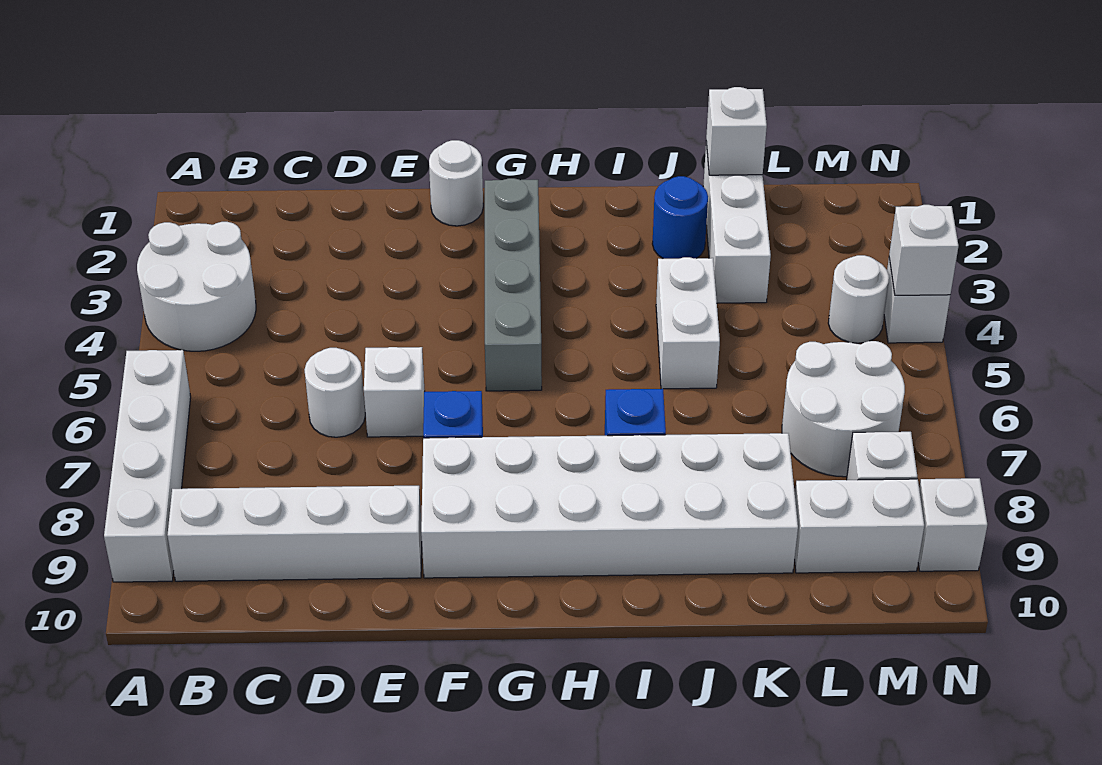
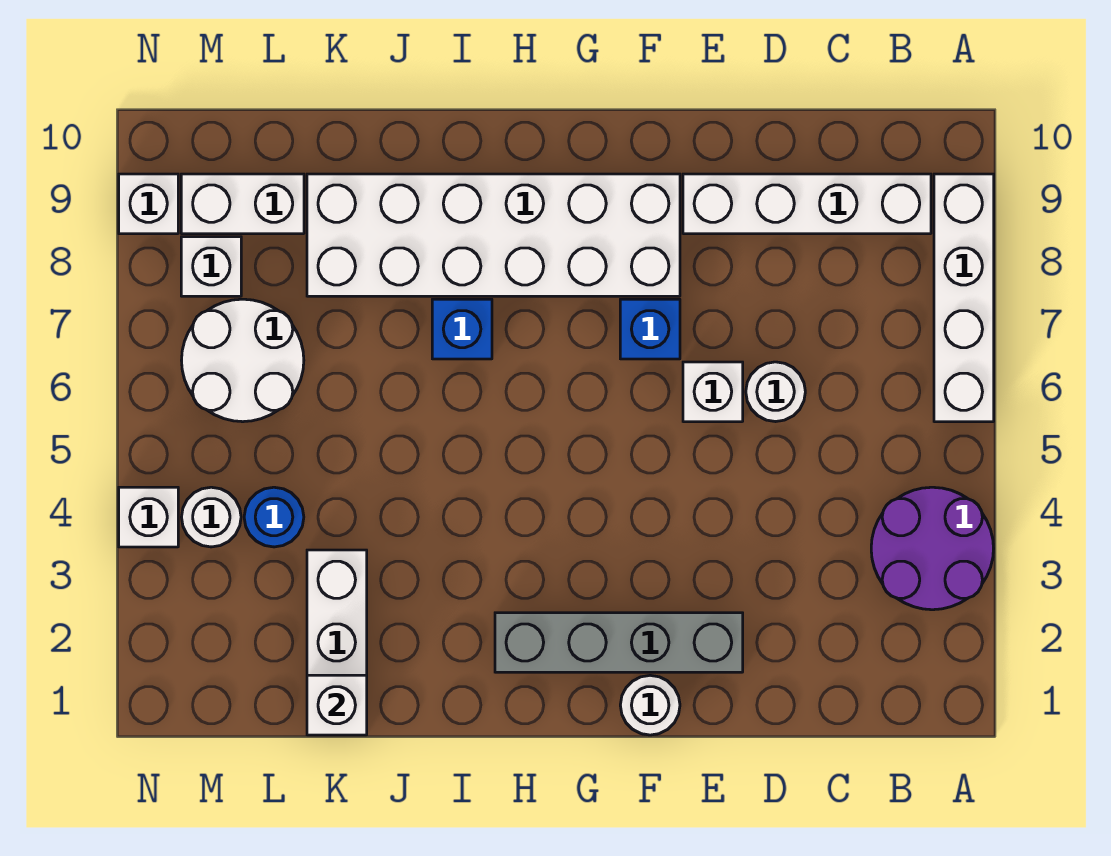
white round brick A3:B4 level 1 -> purple round brick A3:B4 level 1
grey brick G2:G5 level 1 -> grey brick E2:H2 level 1
blue round brick J2 level 1 -> blue round brick L4 level 1
white brick J4:J5 level 1 -> none
white brick N4 level 2 -> none

